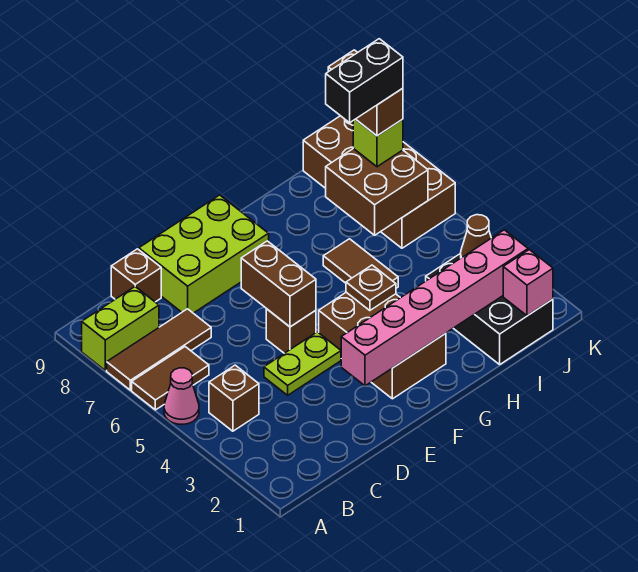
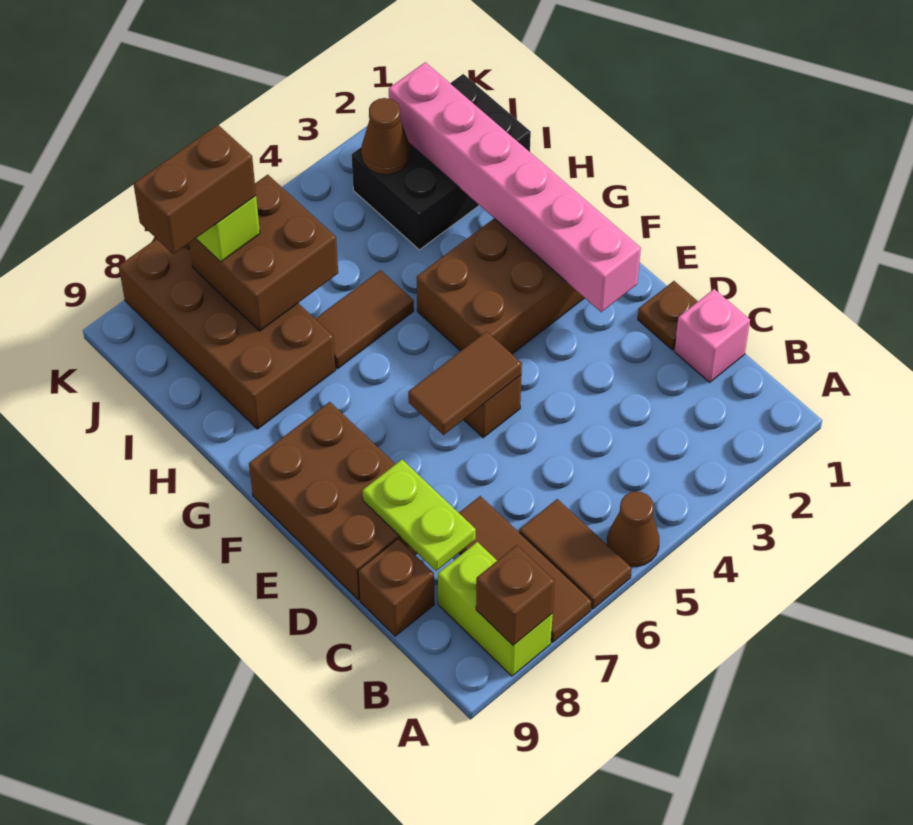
pink cone A5 level 1 -> brown cone A5 level 1
brown brick B4 level 1 -> brown brick A8 level 2
lime plate D4:E4 level 1 -> lime plate C8:D8 level 2
lime brick D8:F9 level 1 -> brown brick D8:F9 level 1
brown brick E5:E6 level 2 -> brown tile E5:E6 level 2
brown plate G4 level 2 -> brown plate D1 level 1
black brick I7:J7 level 5 -> none
pink brick J1 level 2 -> pink brick C1 level 1
brown brick J6:K9 level 1 -> brown brick H7:K8 level 1

